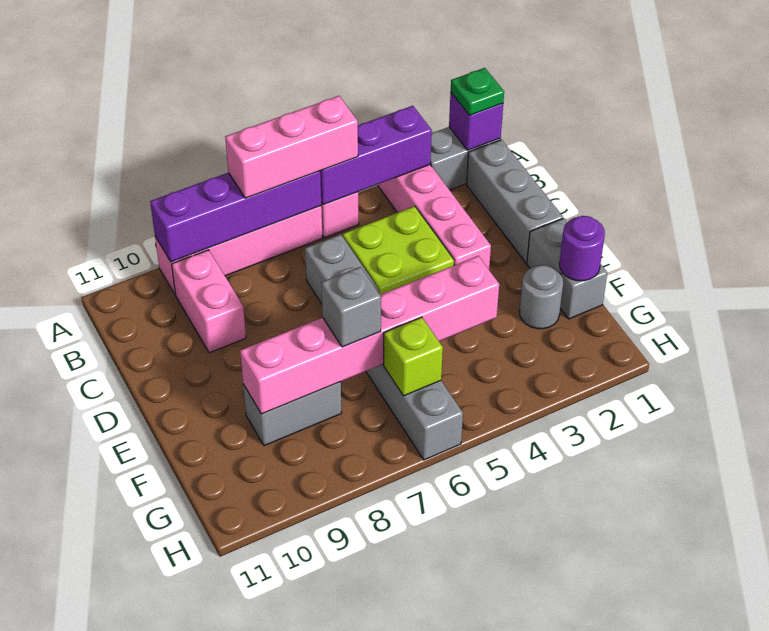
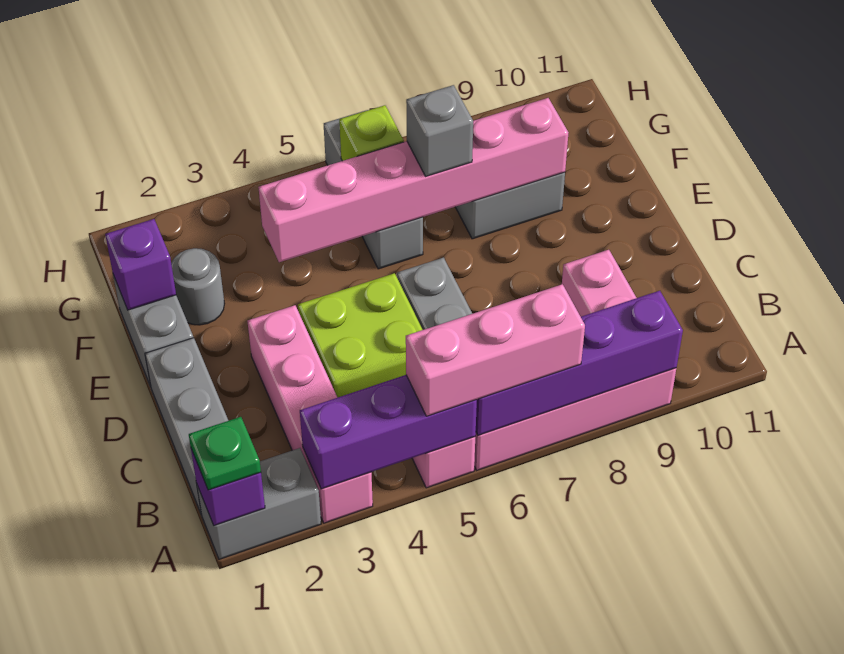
purple round brick F1 level 2 -> purple brick F1 level 2

